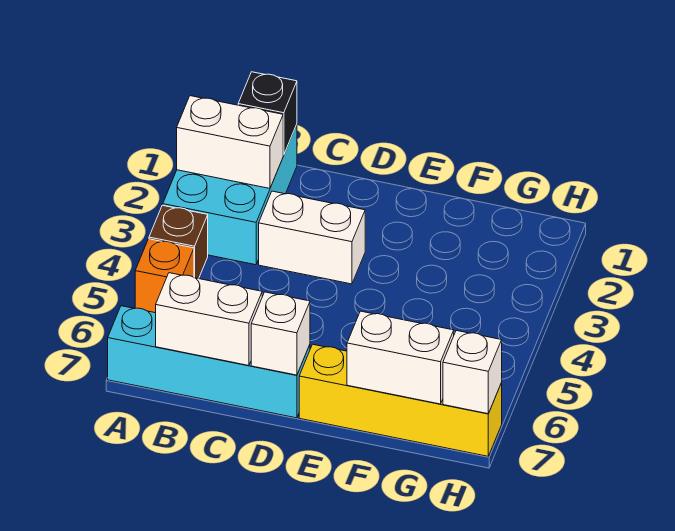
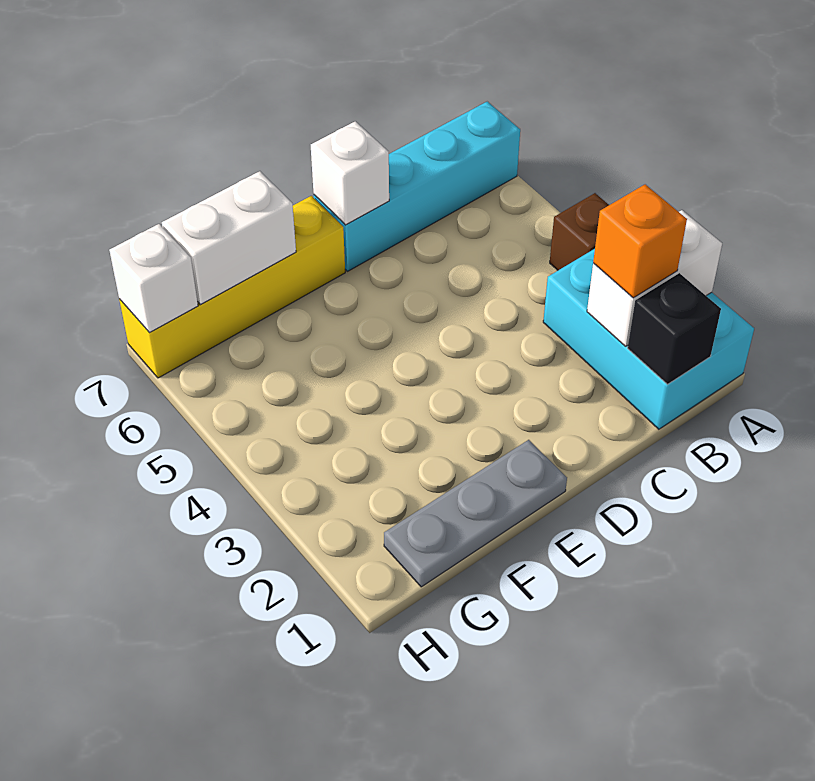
orange brick A5 level 1 -> orange brick B2 level 3
white brick B7:C7 level 2 -> none
white brick C3:D3 level 1 -> none
none -> grey plate E1:G1 level 1

